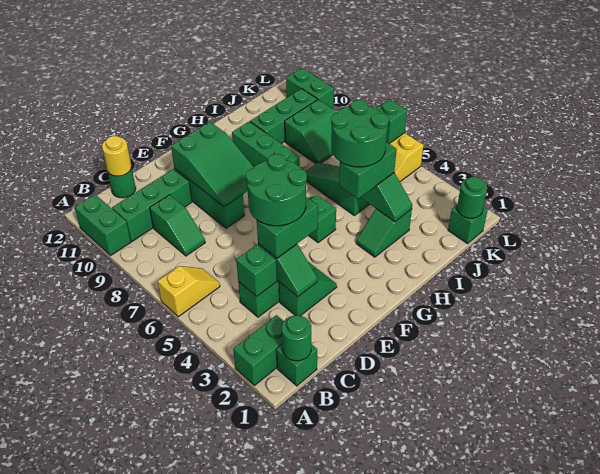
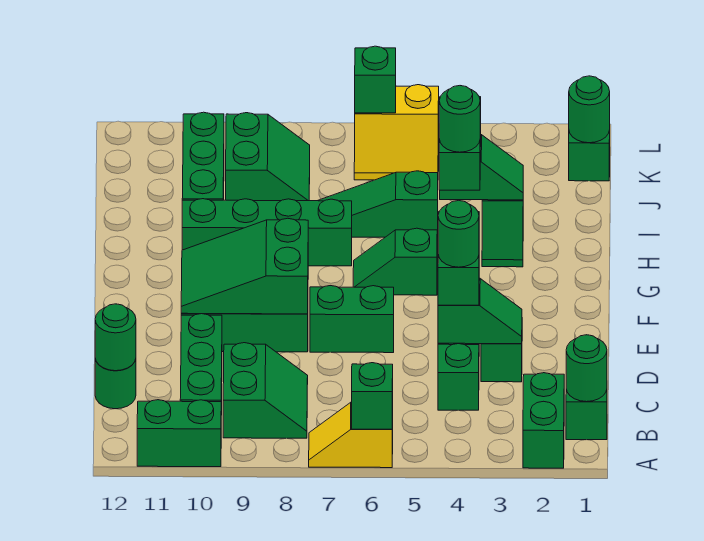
yellow slope A6:B6 level 1 top A -> yellow slope A6:A7 level 1 top 6
green brick C4 level 2 -> green brick A6 level 2
green slope C8:C9 level 1 top 9 -> green slope B8:C9 level 1 top 9
yellow round brick C12 level 2 -> green round brick C12 level 2
green round brick D4:E5 level 4 -> green round brick D4 level 4
green slope E8:F10 level 2 top 10 -> green slope E8:F10 level 2 top 8
green round brick H4:I5 level 4 -> green round brick H4 level 4
green brick H8:H10 level 1 -> green brick H7:H10 level 1
green brick L10:L11 level 1 -> green brick E6:E7 level 1

